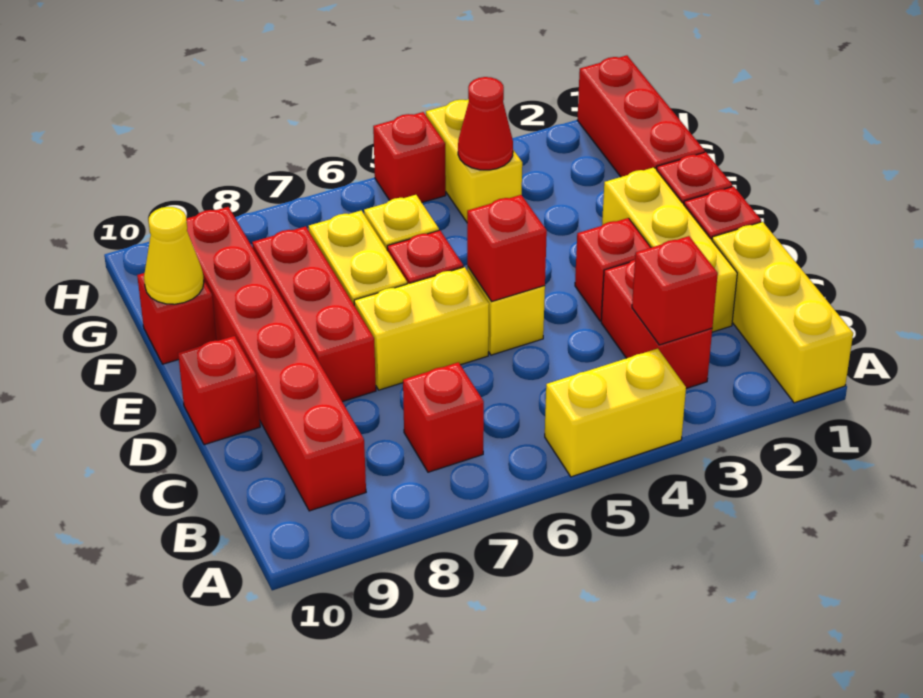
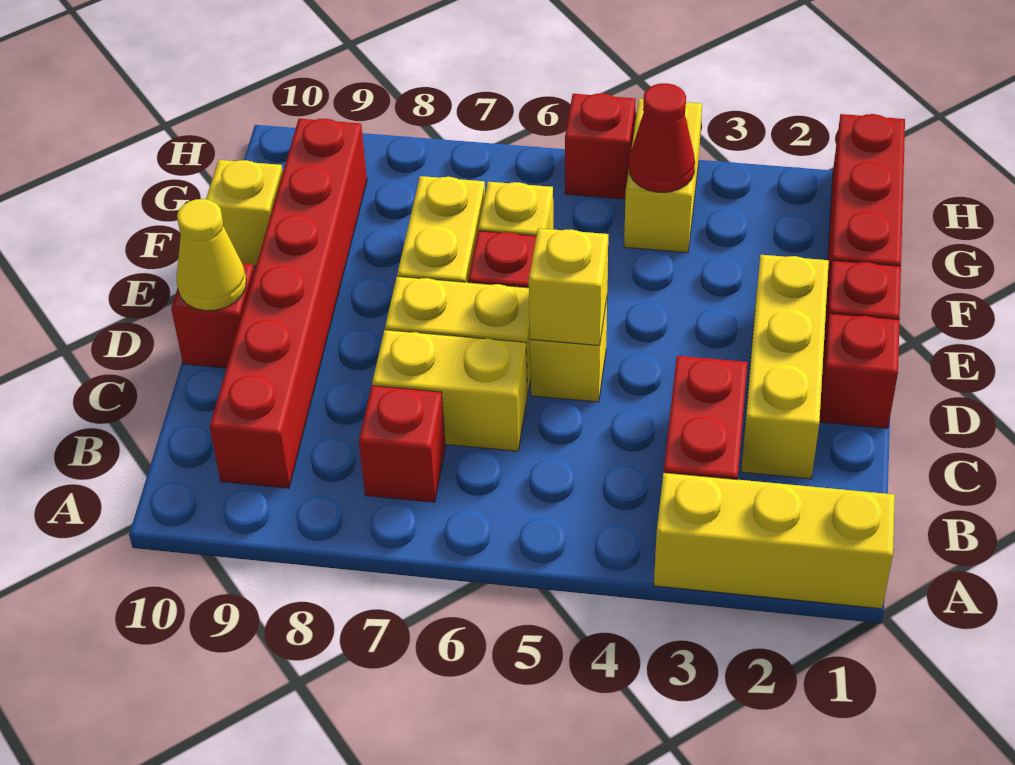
yellow brick A1:C1 level 1 -> yellow brick A1:A3 level 1
yellow brick A4:A5 level 1 -> yellow brick C6:C7 level 1
red brick B3 level 2 -> none
red brick D3 level 1 -> none
red brick D5 level 2 -> yellow brick D5 level 2
red brick D8:F8 level 1 -> none
red brick F10 level 1 -> yellow brick F10 level 1
yellow cone F10 level 2 -> yellow cone D10 level 2

